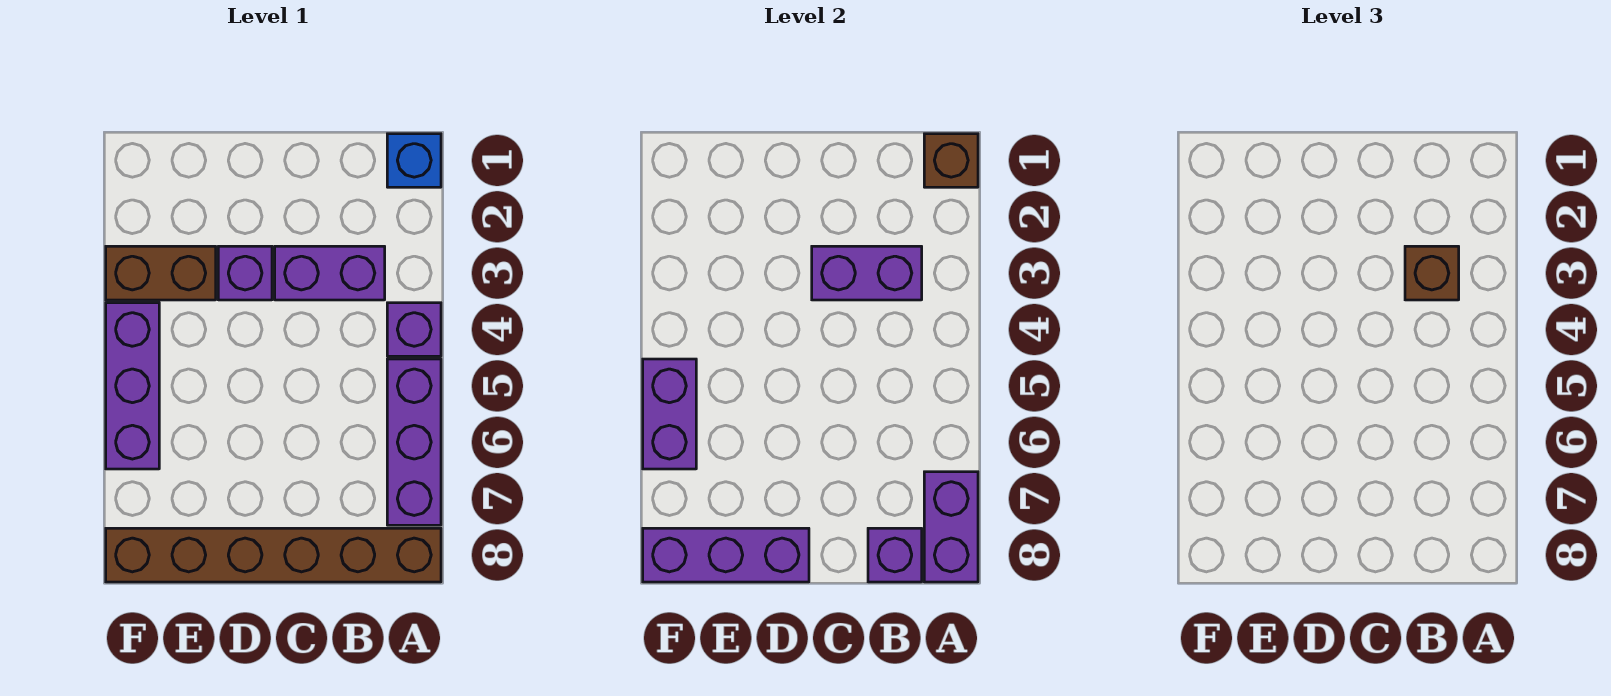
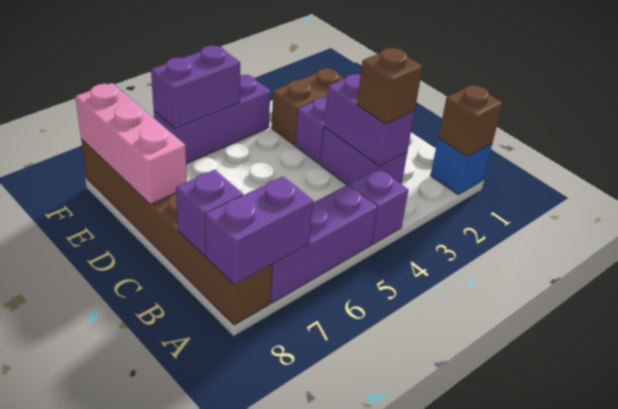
purple brick D8:F8 level 2 -> pink brick D8:F8 level 2
brown brick E3:F3 level 1 -> brown brick E2:E3 level 1

